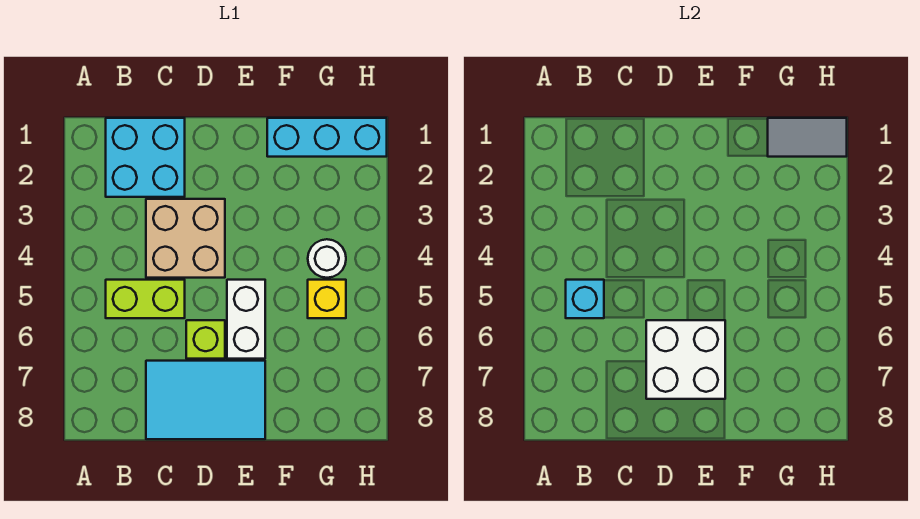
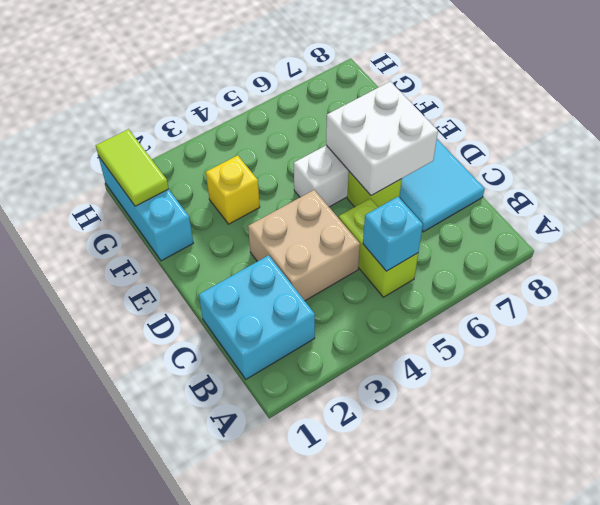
grey tile G1:H1 level 2 -> lime tile G1:H1 level 2
white round brick G4 level 1 -> none
yellow brick G5 level 1 -> yellow brick F3 level 1

